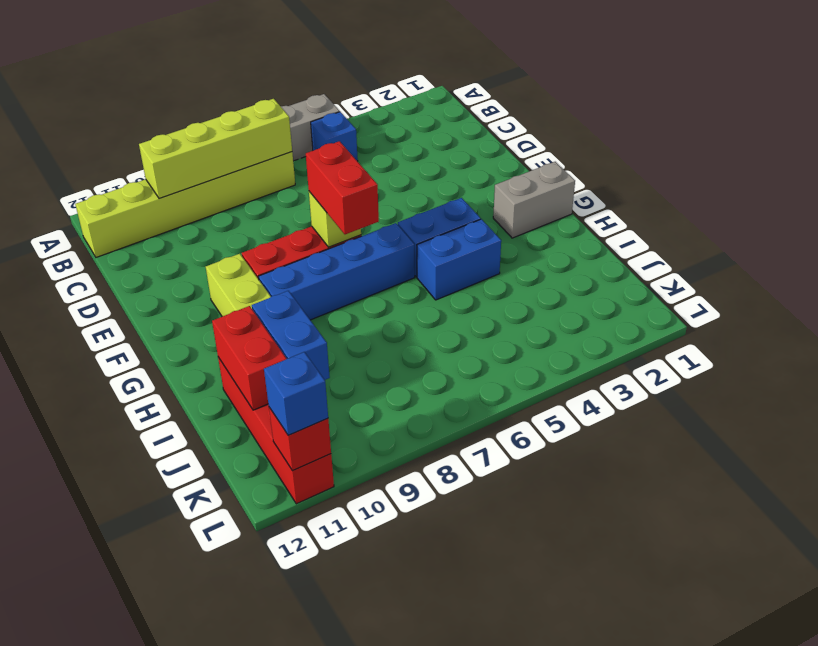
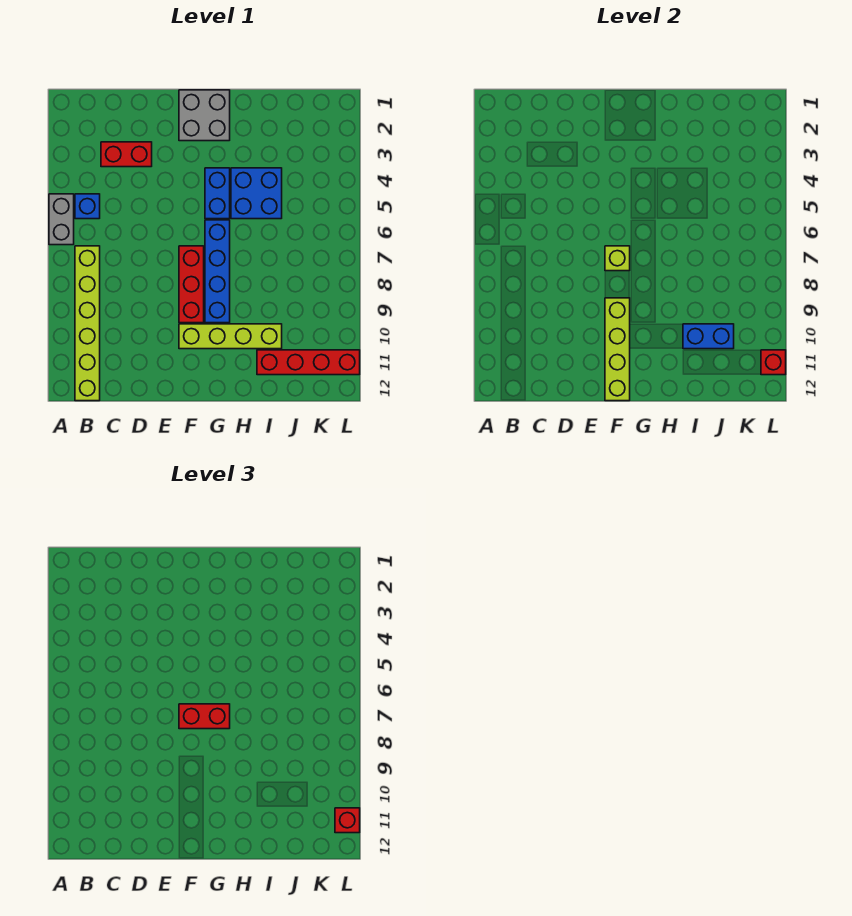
lime brick B7:B10 level 2 -> lime brick F9:F12 level 2
grey brick G1:G2 level 1 -> grey brick F1:G2 level 1
blue brick H4:H5 level 1 -> blue brick H4:I5 level 1
red brick I11:J11 level 2 -> red brick C3:D3 level 1
blue brick L11 level 3 -> red brick L11 level 3

